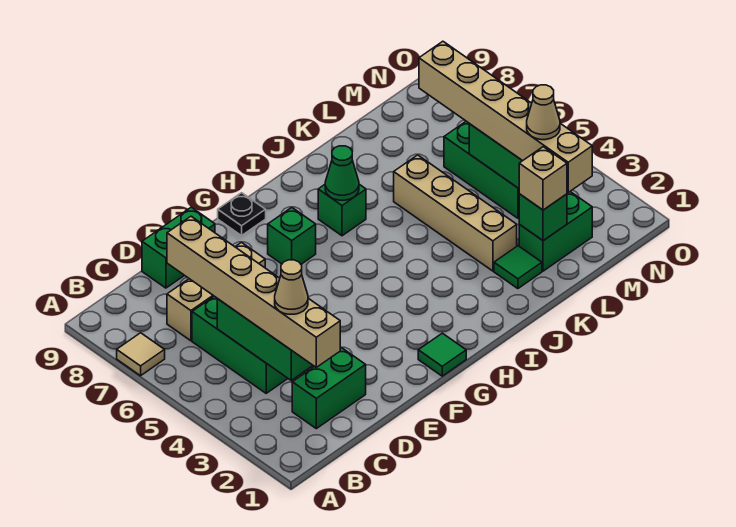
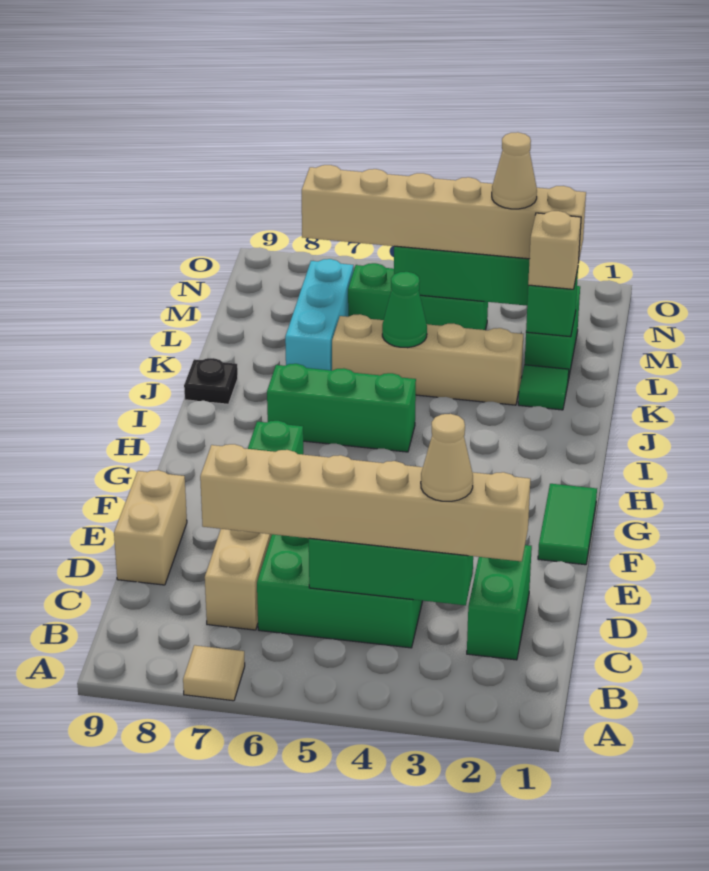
green brick D9:E9 level 1 -> tan brick D9:E9 level 1
green tile G1 level 1 -> green tile F1:G1 level 1
black plate G9 level 1 -> black plate J9 level 1
green brick I7 level 1 -> green brick I5:I7 level 1
green cone I7 level 2 -> green cone K5 level 2
none -> cyan brick K7:M7 level 1

